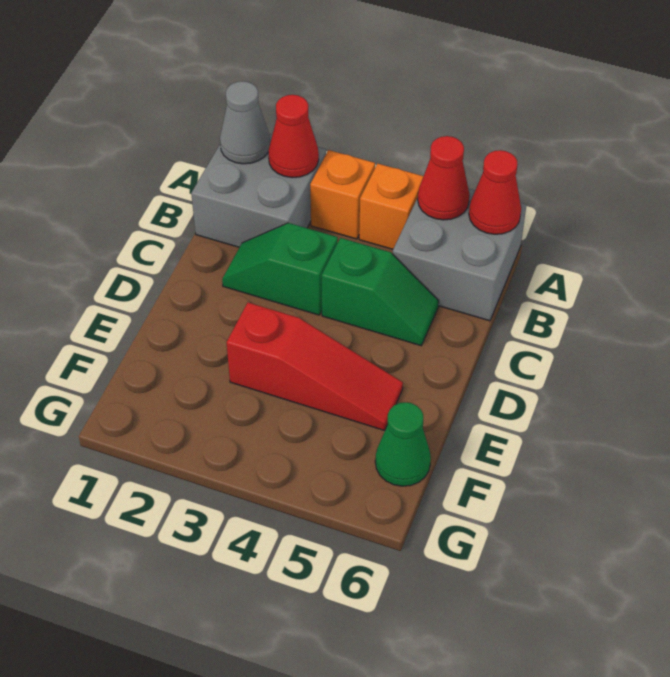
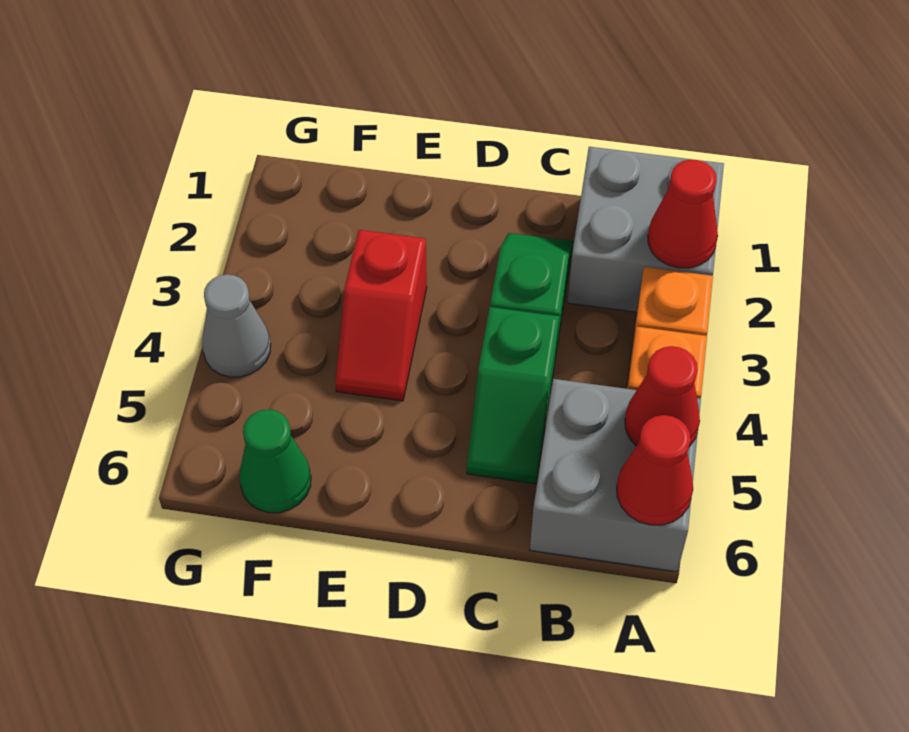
grey cone A1 level 2 -> grey cone G4 level 1
red slope E3:E5 level 1 top 3 -> red slope E3:E4 level 1 top 3

